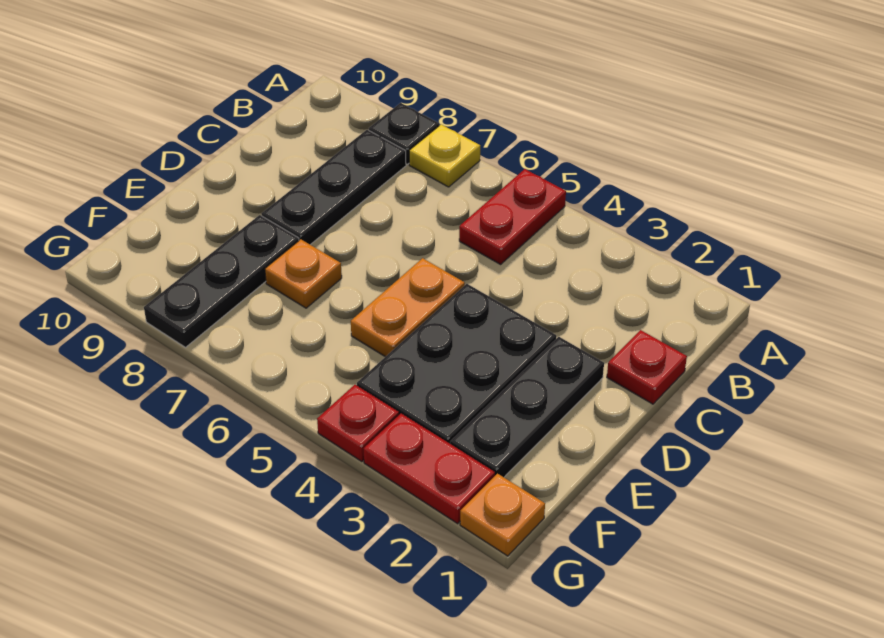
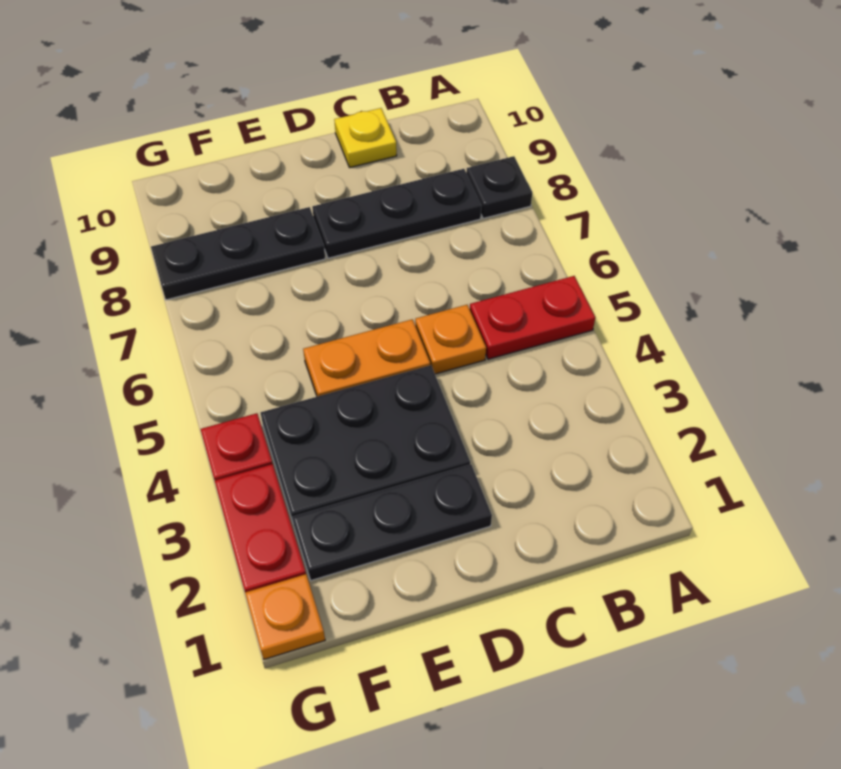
yellow plate A7 level 1 -> yellow plate C10 level 1
red plate C1 level 1 -> none
orange plate E7 level 1 -> orange plate C5 level 1

